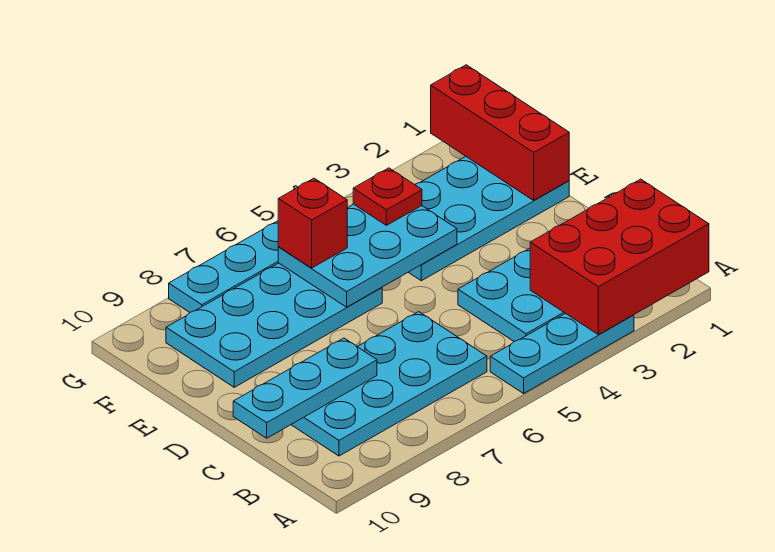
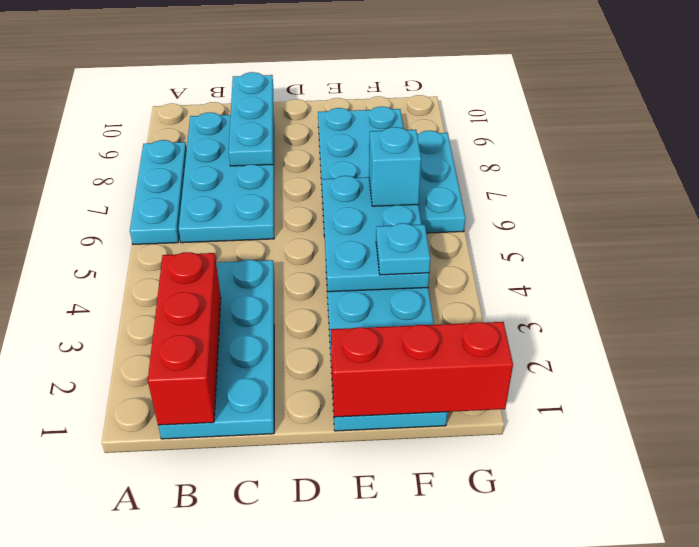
red brick A1:B3 level 2 -> red brick B1:B3 level 2
cyan plate A3:A5 level 1 -> cyan plate A6:A8 level 1
red plate F4 level 3 -> cyan plate F4 level 3
red brick F6 level 3 -> cyan brick F6 level 3

